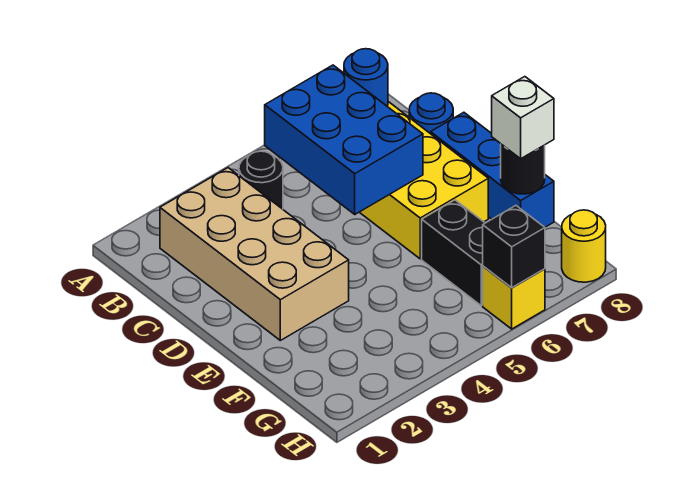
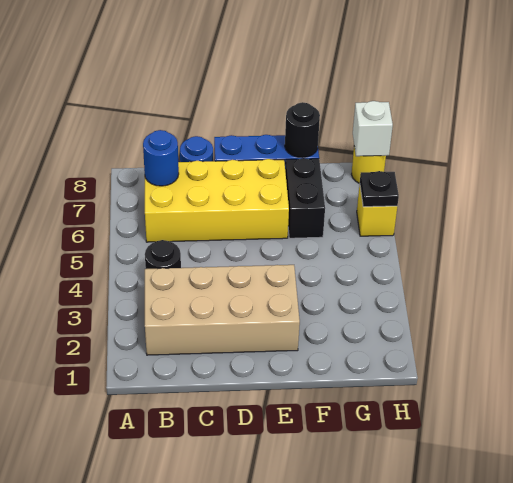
blue brick B5:D6 level 2 -> none
black brick F6:G6 level 1 -> black brick F6:F7 level 1
white brick F8 level 3 -> white brick H8 level 2
black brick H6 level 2 -> black plate H6 level 2

